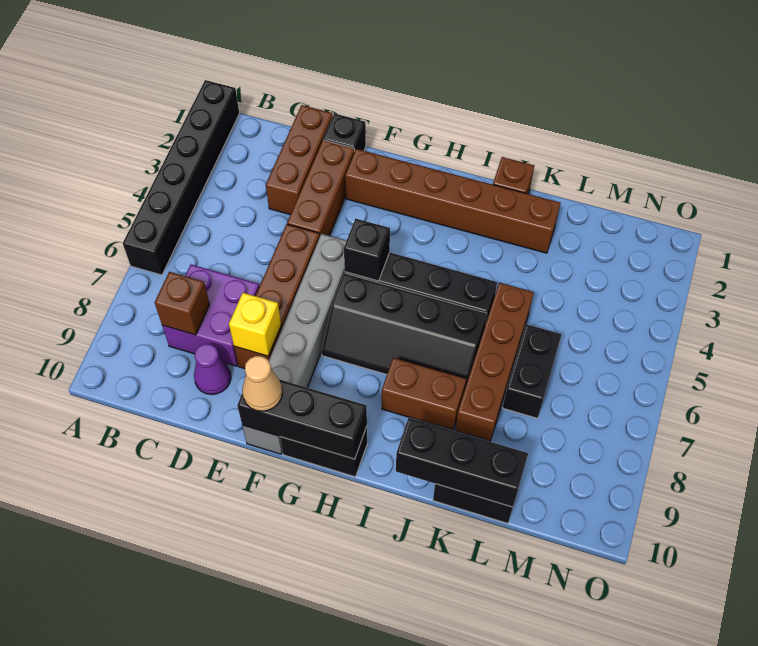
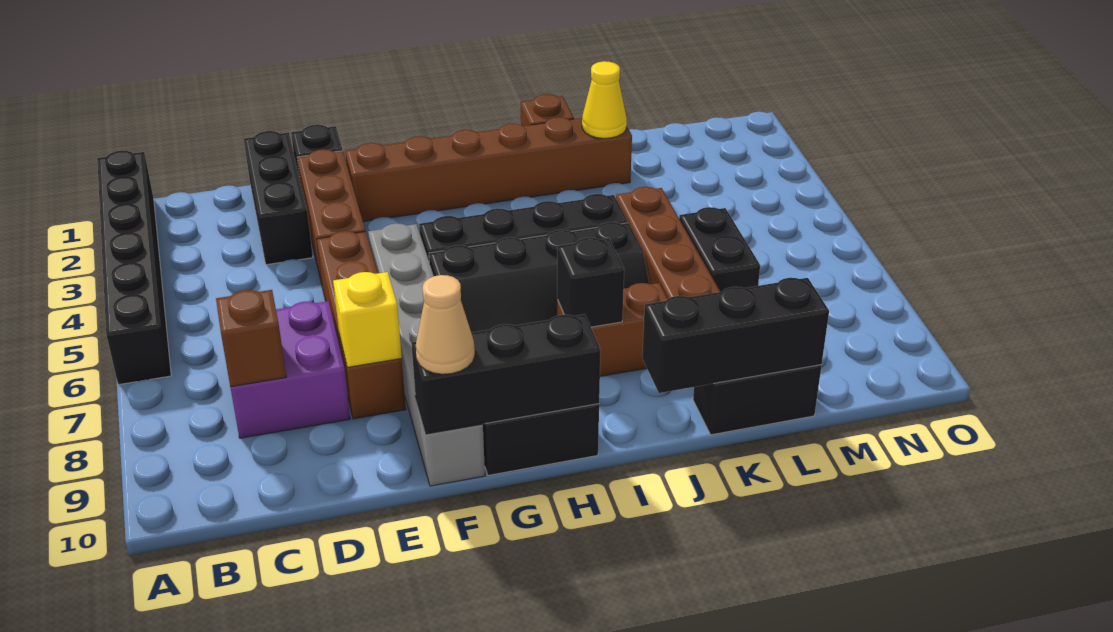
brown brick D1:D3 level 1 -> black brick D1:D3 level 1
purple cone D9 level 1 -> none
black brick G5 level 2 -> black brick I8 level 2
none -> yellow cone K2 level 2

